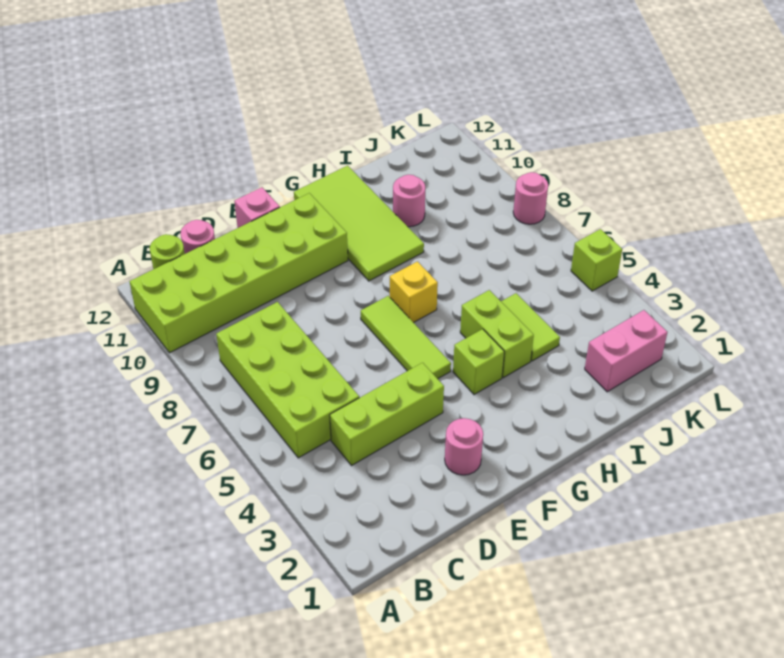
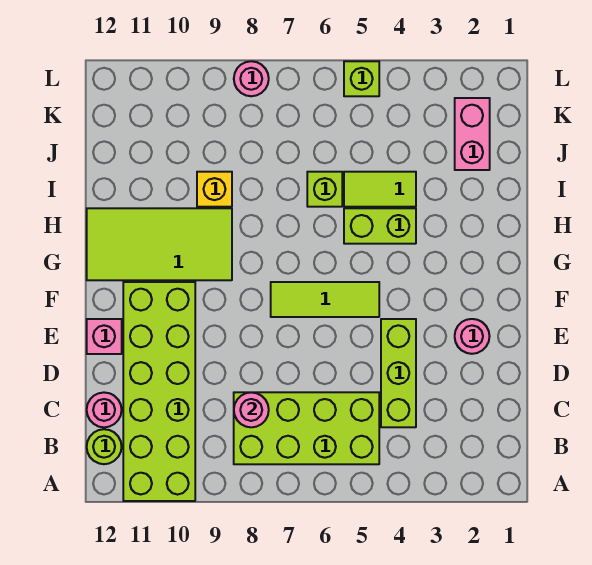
lime brick G4 level 1 -> lime brick I6 level 1
yellow brick G7 level 1 -> yellow brick I9 level 1
pink round brick I10 level 1 -> pink round brick C8 level 2

